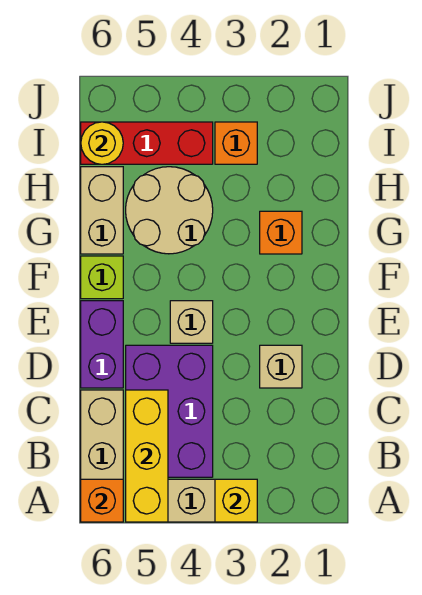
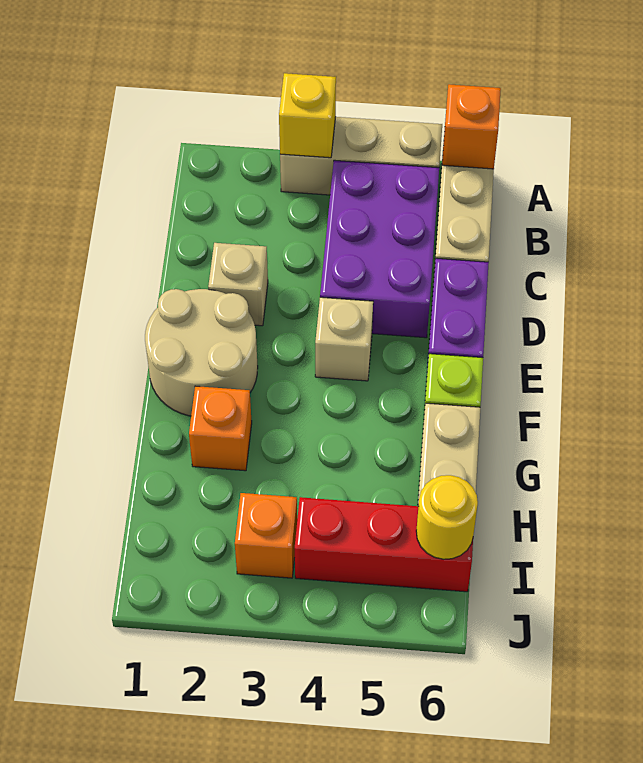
yellow brick A5:C5 level 2 -> none
tan round brick G4:H5 level 1 -> tan round brick E1:F2 level 1

